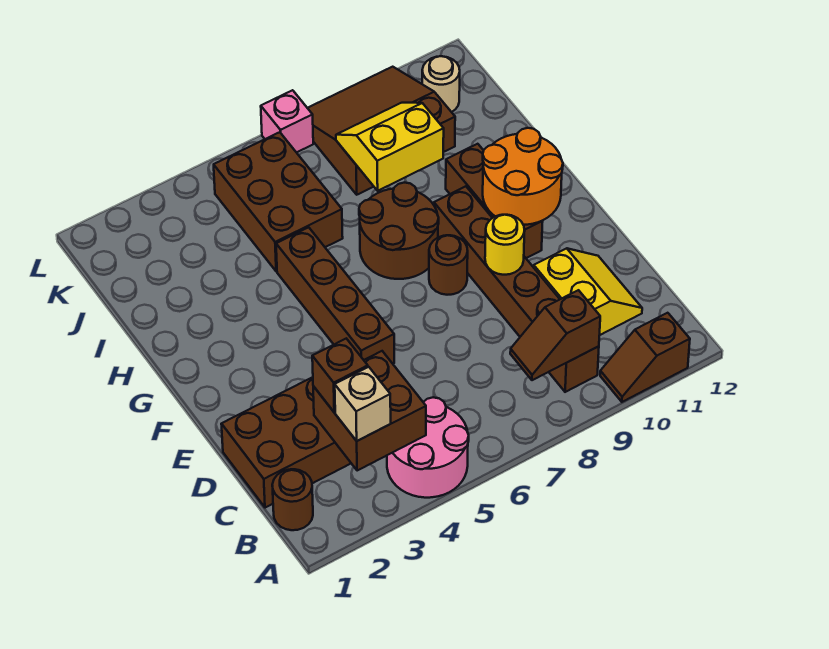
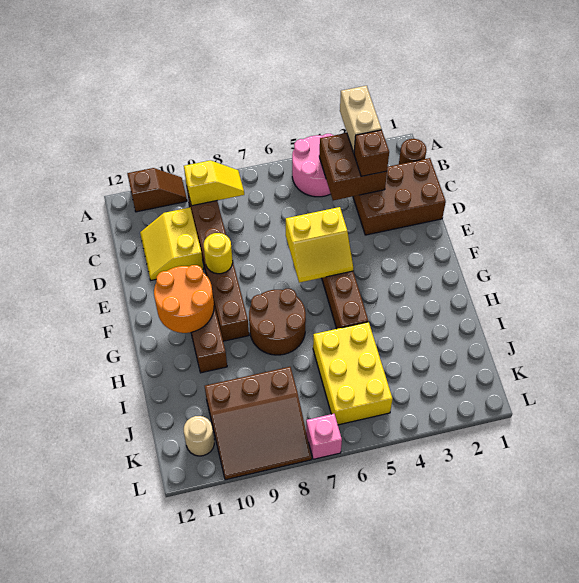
tan brick B3 level 3 -> tan brick A3:B3 level 3
brown slope B8:B9 level 2 top 9 -> yellow slope B8:B9 level 2 top 9
brown round brick F8 level 1 -> none
brown brick I5:K6 level 1 -> yellow brick I5:K6 level 1
yellow slope I8:J9 level 2 top I -> yellow slope E5:F6 level 2 top E

